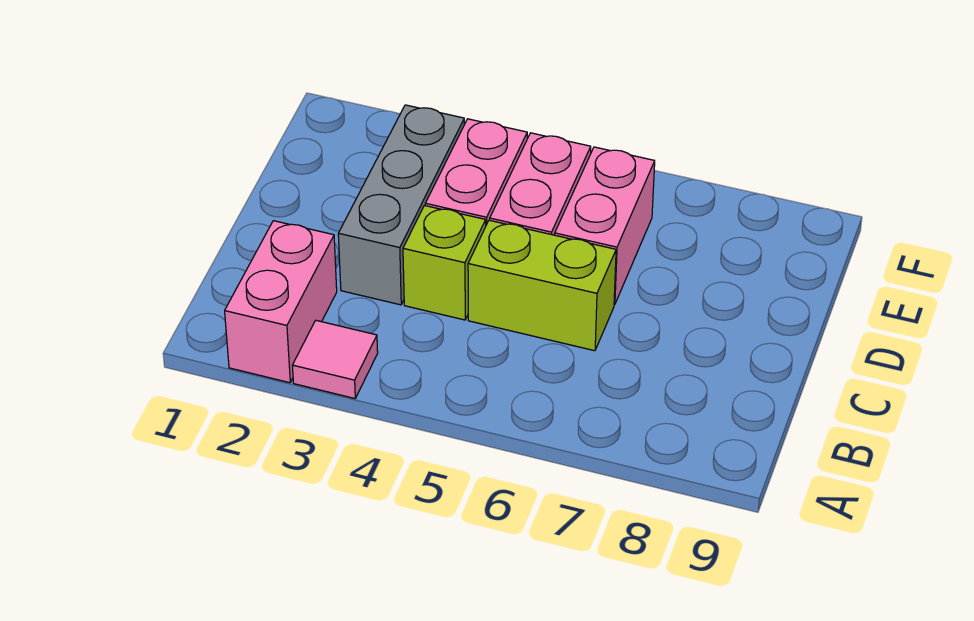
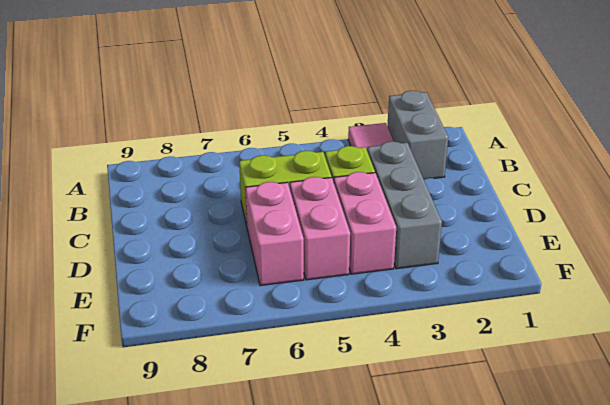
pink brick A2:B2 level 1 -> grey brick A2:B2 level 1

